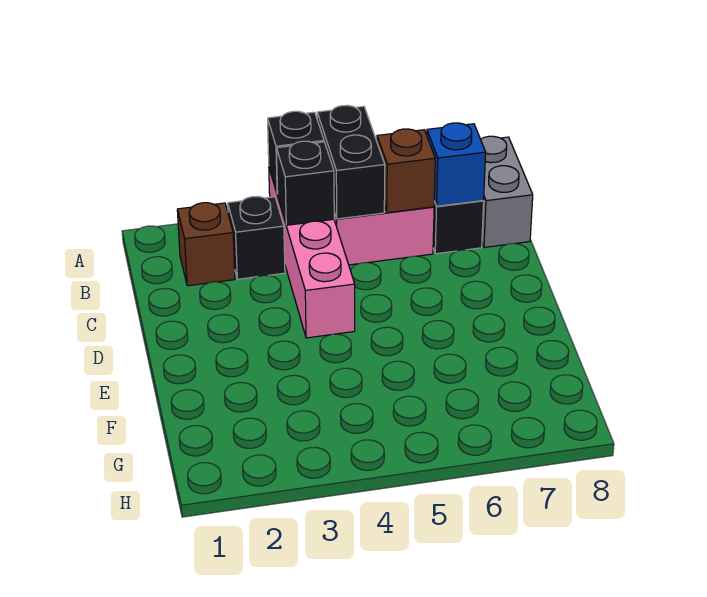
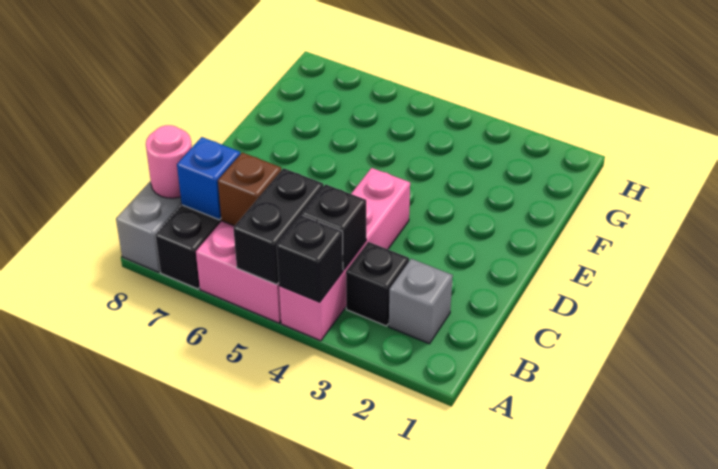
brown brick B2 level 1 -> grey brick B2 level 1
none -> pink round brick B8 level 2

